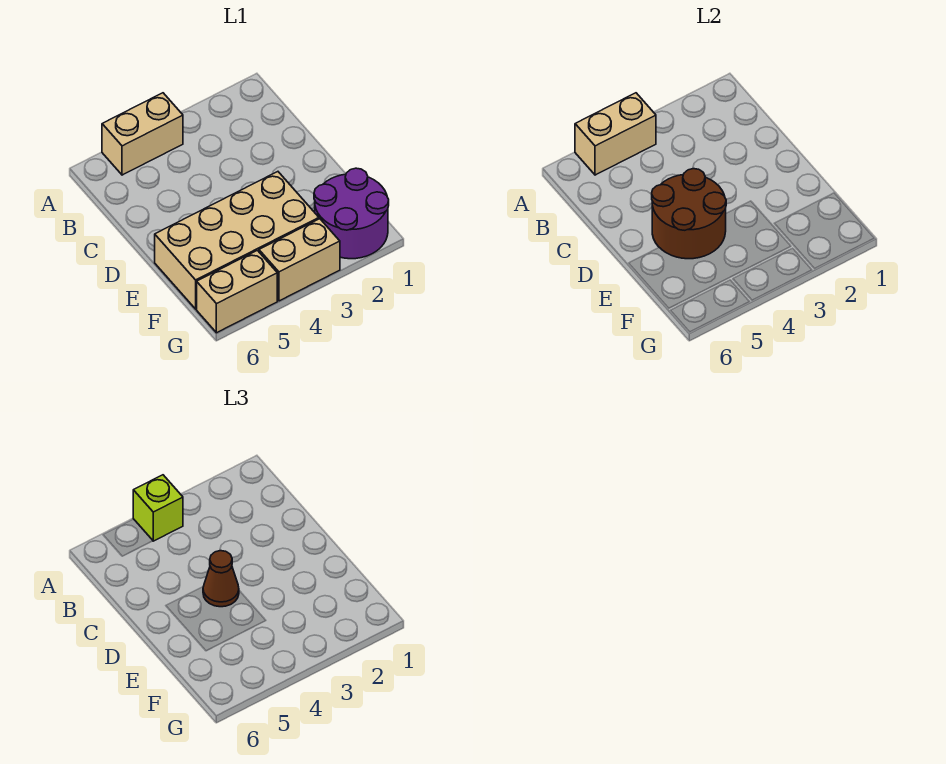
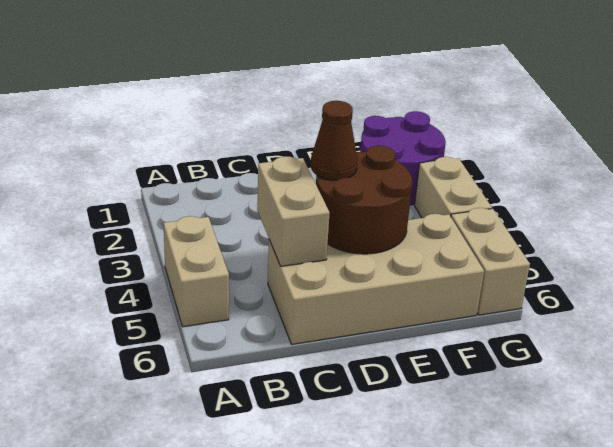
tan brick A4:A5 level 2 -> tan brick C4:C5 level 2
lime brick A4 level 3 -> none
tan brick E3:F6 level 1 -> tan brick C5:F6 level 1

